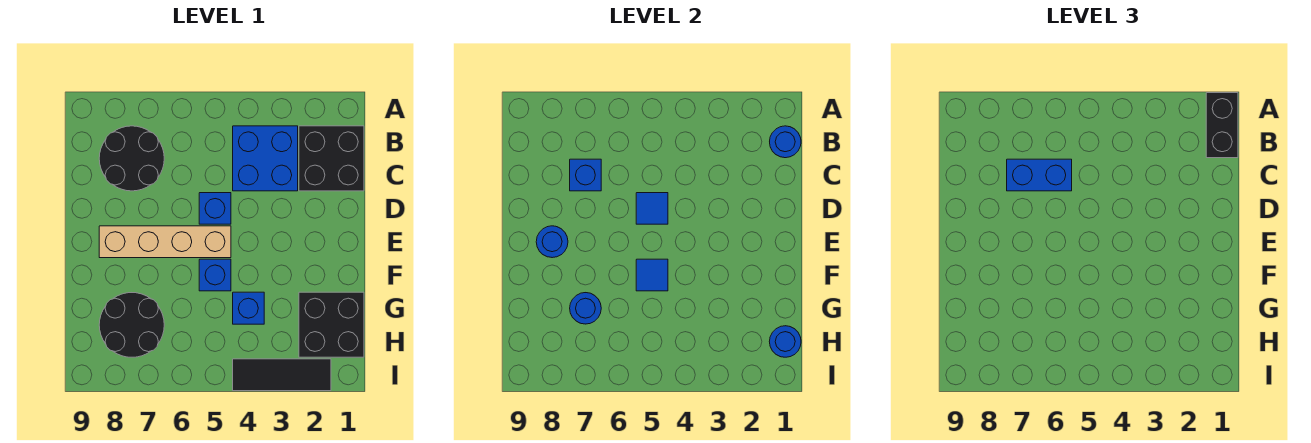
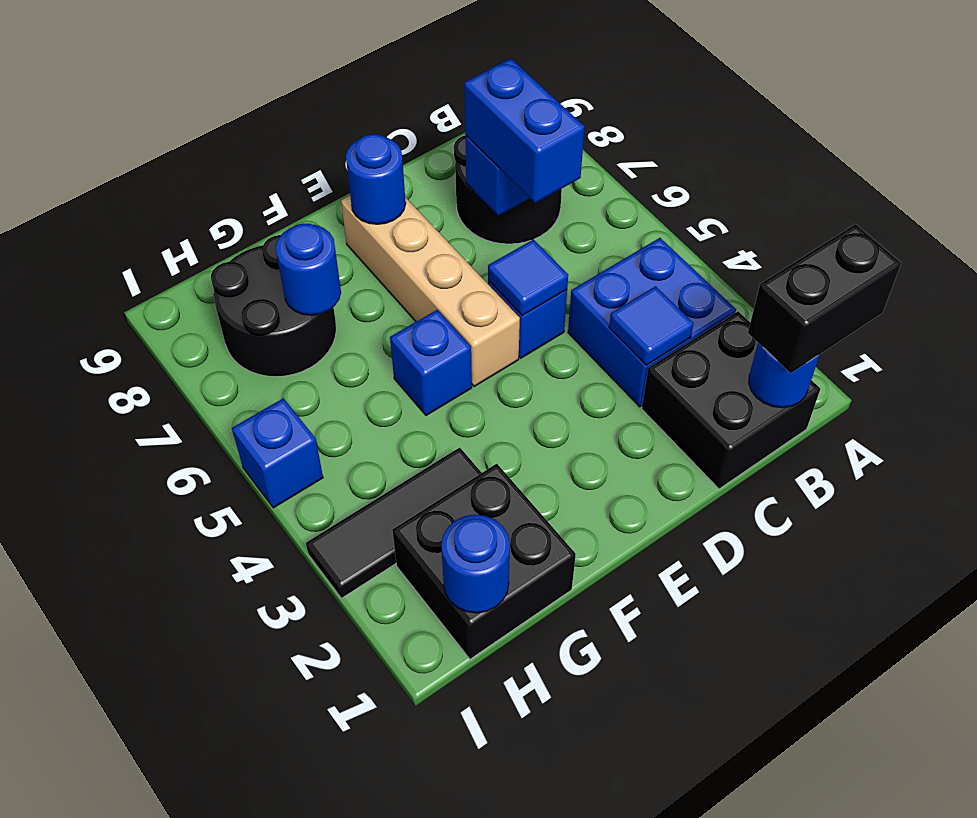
blue tile F5 level 2 -> blue tile C3 level 2
blue brick G4 level 1 -> blue brick I5 level 1
black tile I2:I4 level 1 -> black tile G3:I3 level 1

